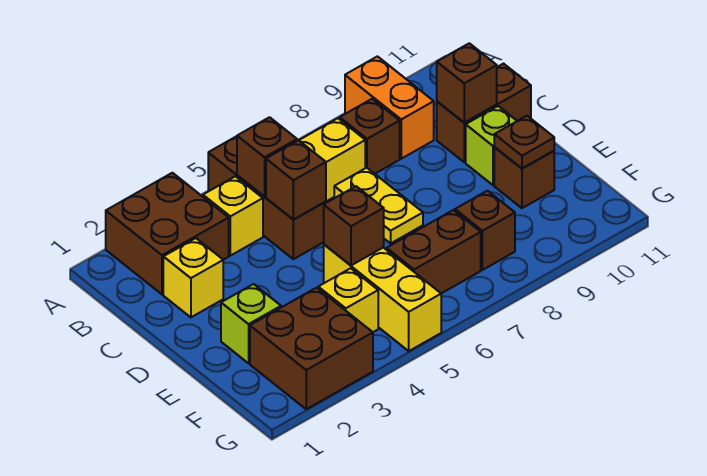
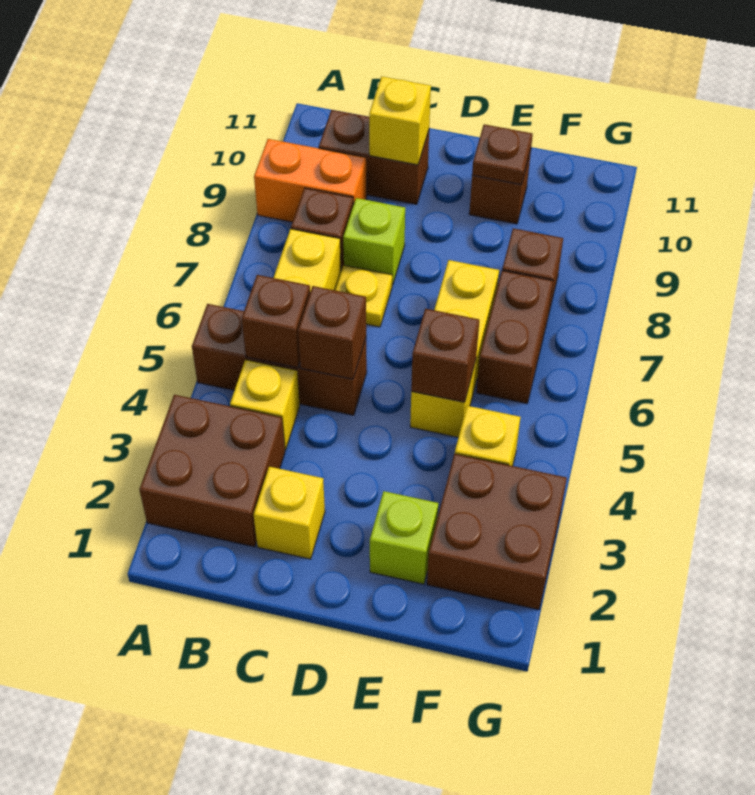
yellow plate C7:D7 level 1 -> yellow plate C7 level 1
brown brick C10:C11 level 1 -> brown brick B10:C10 level 1
brown brick C10 level 2 -> yellow brick C10 level 2
lime brick D10 level 1 -> lime brick C8 level 1
yellow brick E5:G5 level 1 -> yellow brick E5:E7 level 1

